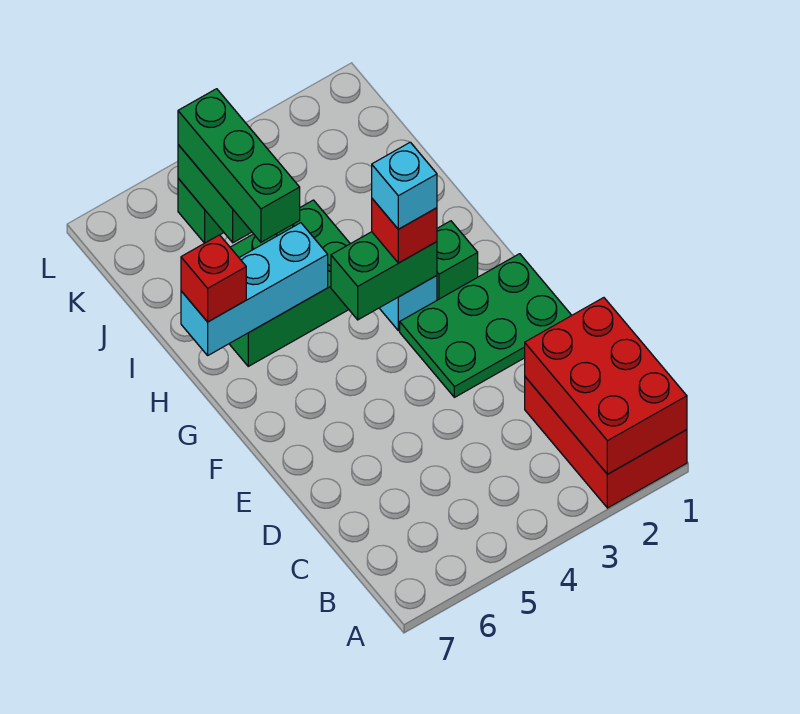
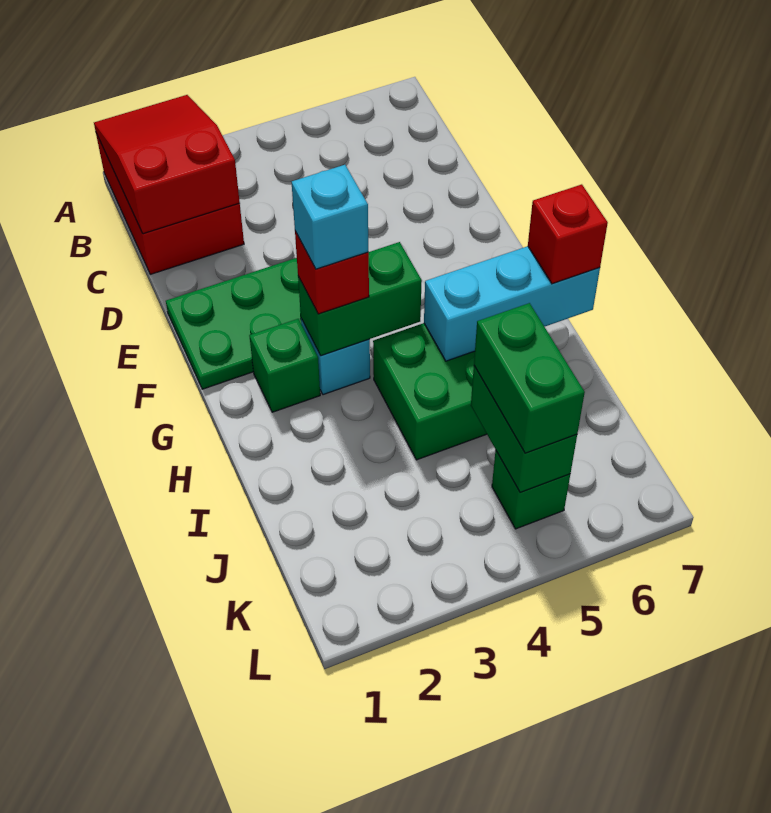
red brick A1:C2 level 2 -> red slope A1:C2 level 2 top C
green brick I5:K5 level 3 -> green brick J5:K5 level 3

